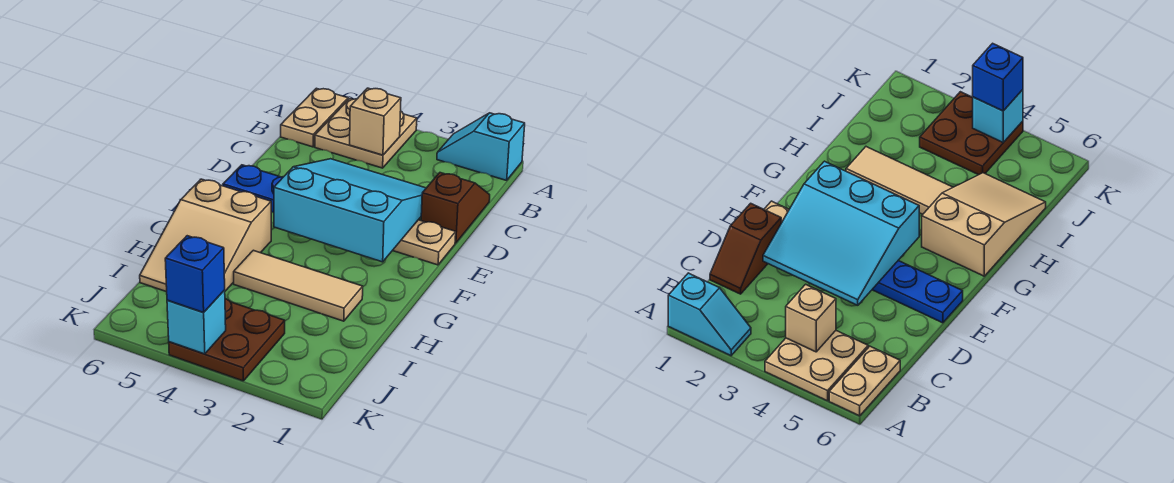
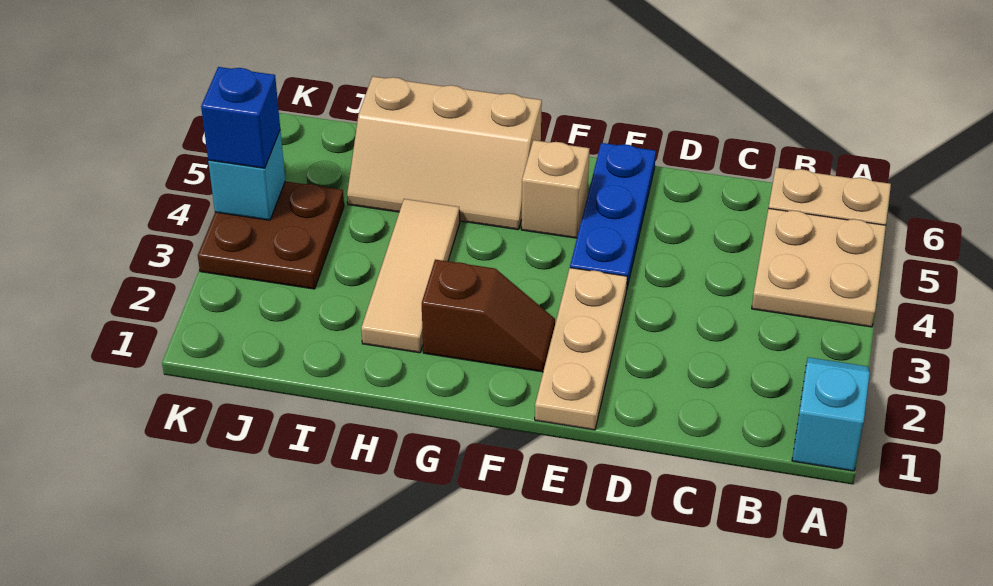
tan brick B4 level 2 -> tan brick F5 level 1
brown slope C1:D1 level 1 top D -> brown slope F2:G2 level 1 top G
cyan slope D2:F4 level 2 top F -> none
tan slope G5:I6 level 1 top G -> tan slope G5:I6 level 1 top 6

